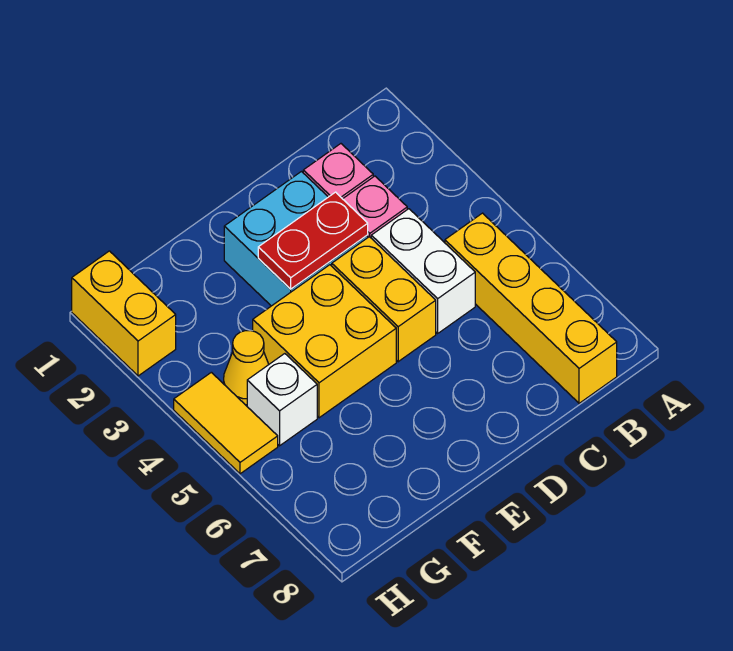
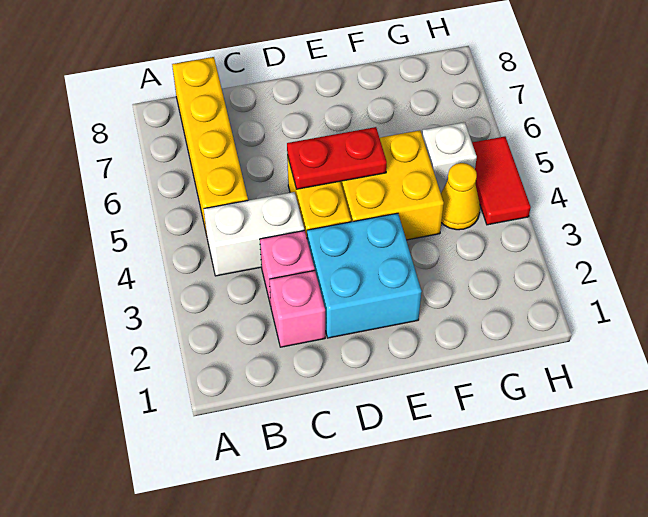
white brick C4:C5 level 1 -> white brick B4:C4 level 1
red plate D3:E3 level 2 -> red plate D5:E5 level 2
yellow brick H1:H2 level 1 -> none
yellow tile H4:H5 level 1 -> red tile H4:H5 level 1

